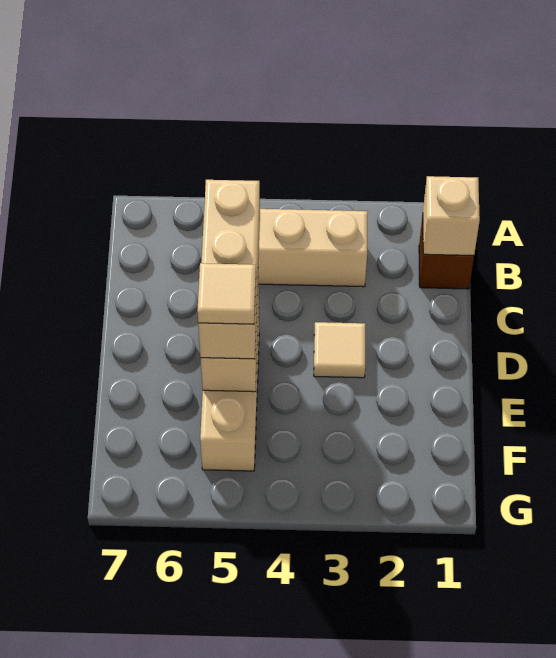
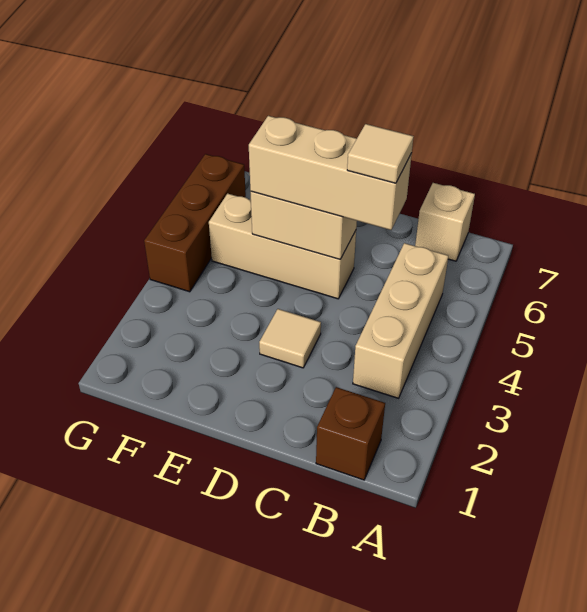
tan brick B1 level 2 -> tan brick B7 level 1
tan tile E5 level 4 -> tan tile C5 level 4
none -> brown brick G4:G6 level 1

